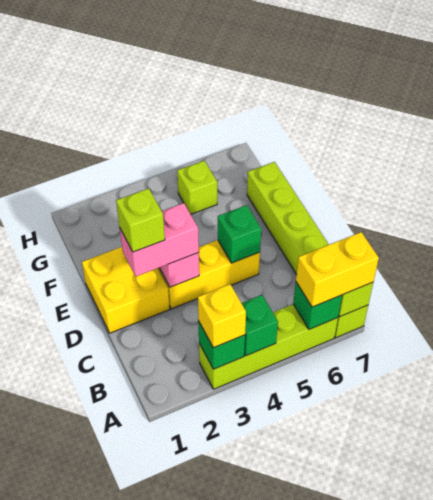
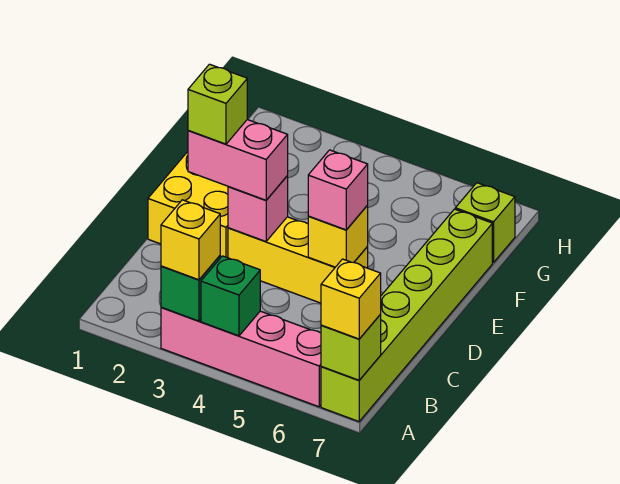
lime brick A3:A6 level 1 -> pink brick A3:A6 level 1
green brick A6 level 2 -> none
yellow brick A6:A7 level 3 -> yellow brick A7 level 3
green brick D5 level 2 -> yellow brick D5 level 2
none -> pink brick D5 level 3
lime brick G5 level 1 -> lime brick G7 level 1

